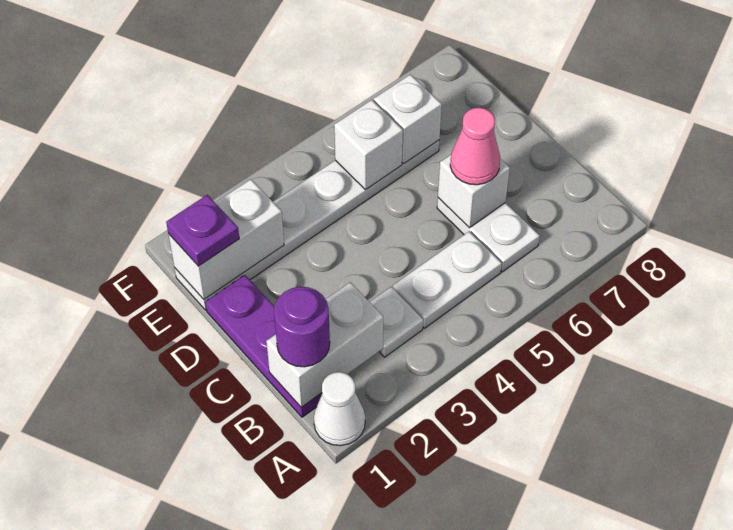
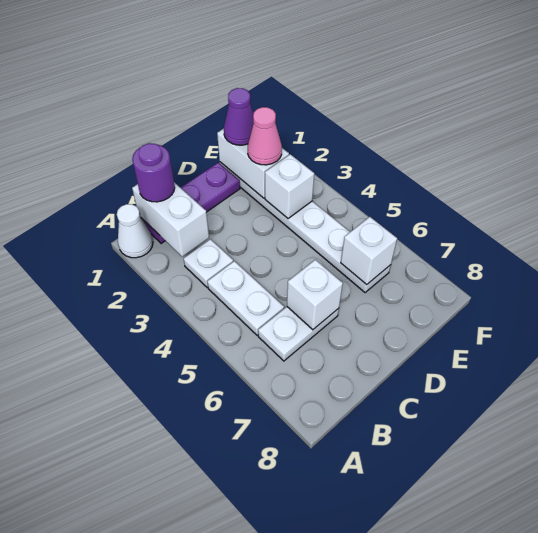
pink cone C6 level 3 -> pink cone E2 level 3
purple plate E1 level 3 -> purple cone E1 level 3
white brick E5 level 2 -> white brick E3 level 2

